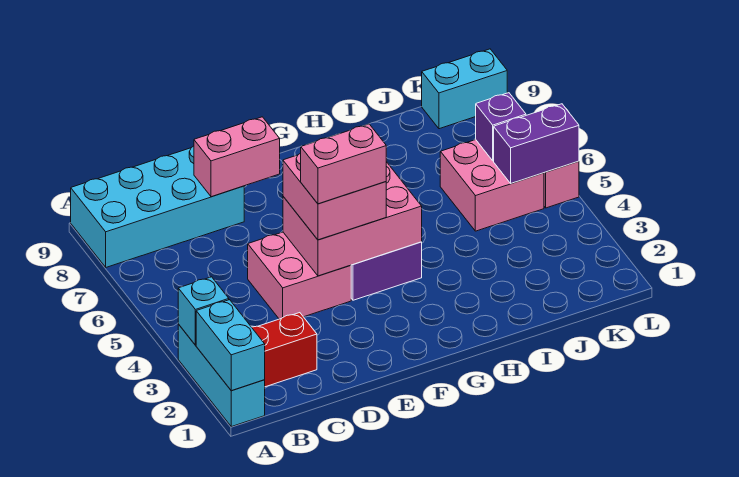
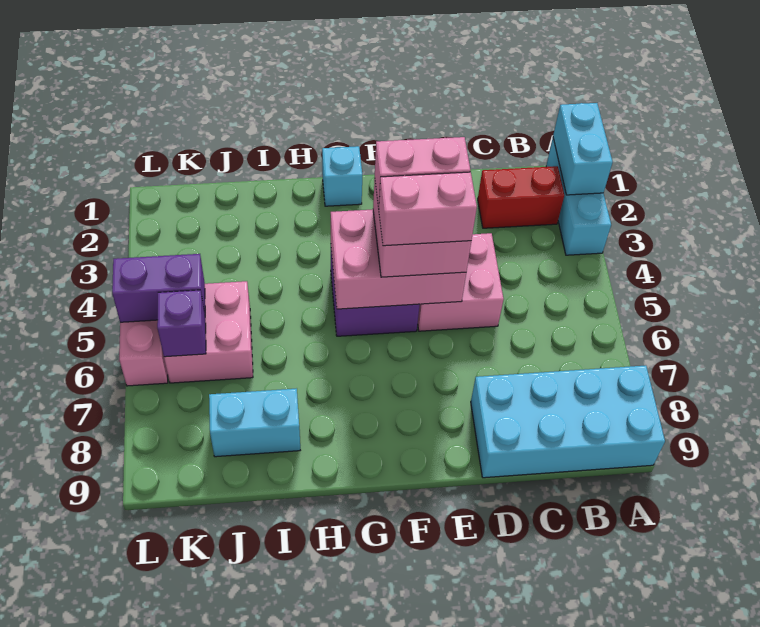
cyan brick A3 level 2 -> cyan brick G1 level 1
pink brick D8:E8 level 2 -> pink brick E5:F5 level 4
cyan brick K9:L9 level 1 -> cyan brick I8:J8 level 1

